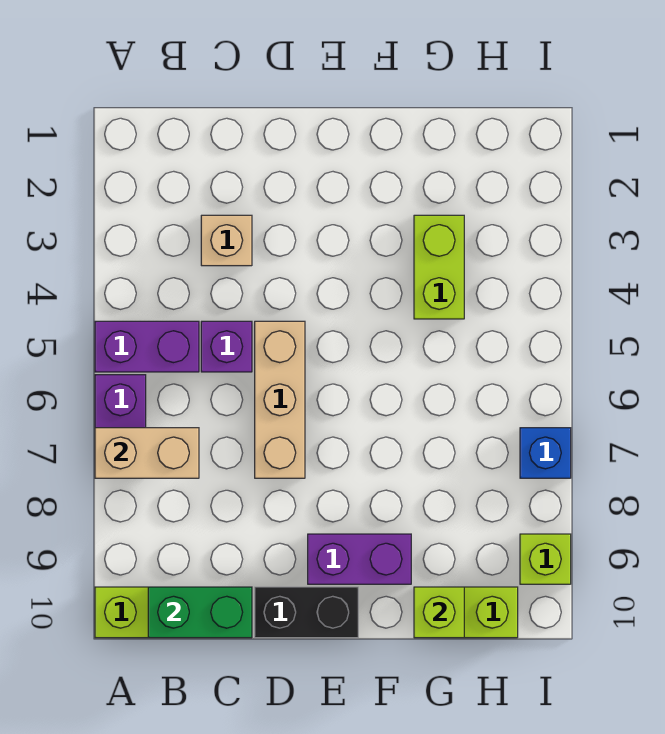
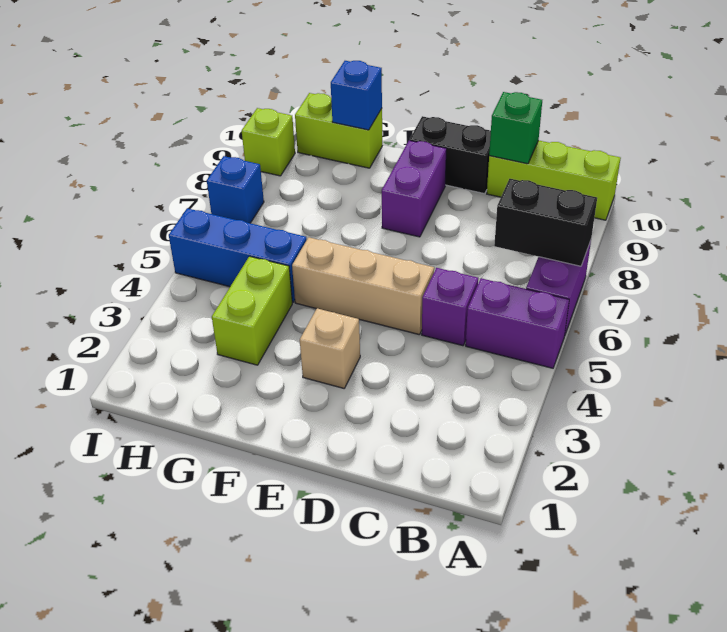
tan brick A7:B7 level 2 -> black brick A7:B7 level 2
green brick B10:C10 level 2 -> green brick C10 level 2
tan brick C3 level 1 -> tan brick E3 level 1
tan brick D5:D7 level 1 -> tan brick D5:F5 level 1
purple brick E9:F9 level 1 -> purple brick E8:E9 level 1
none -> blue brick G5:I5 level 1
lime brick G10 level 2 -> blue brick G10 level 2

